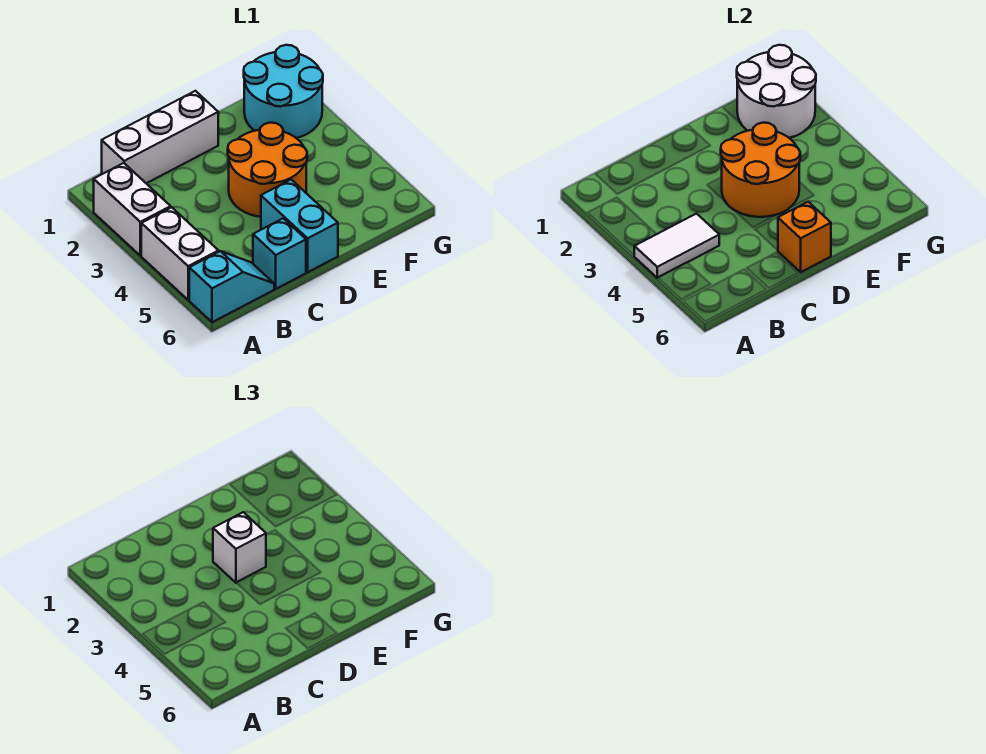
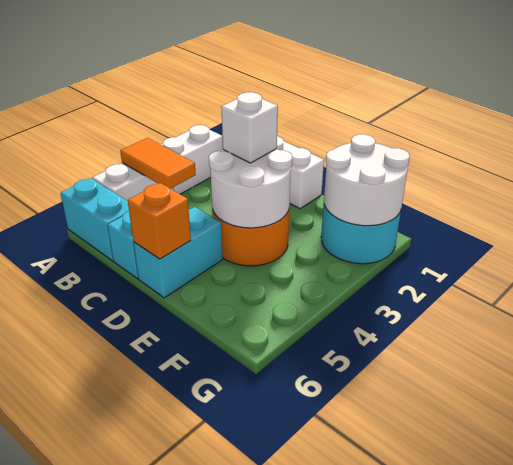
white tile A4:B4 level 2 -> orange tile A4:B4 level 2
cyan slope A6:B6 level 1 top A -> cyan brick A6:B6 level 1
orange round brick D3:E4 level 2 -> white round brick D3:E4 level 2

